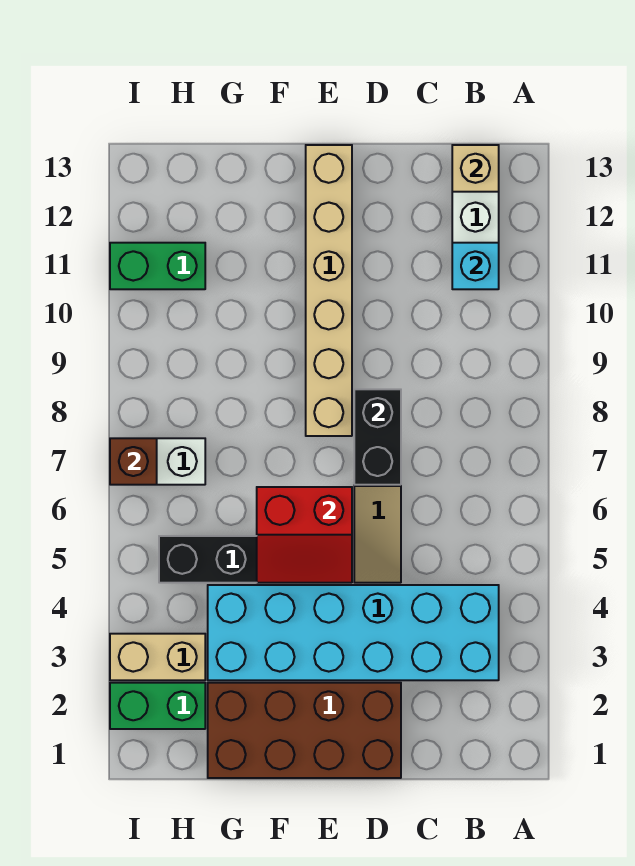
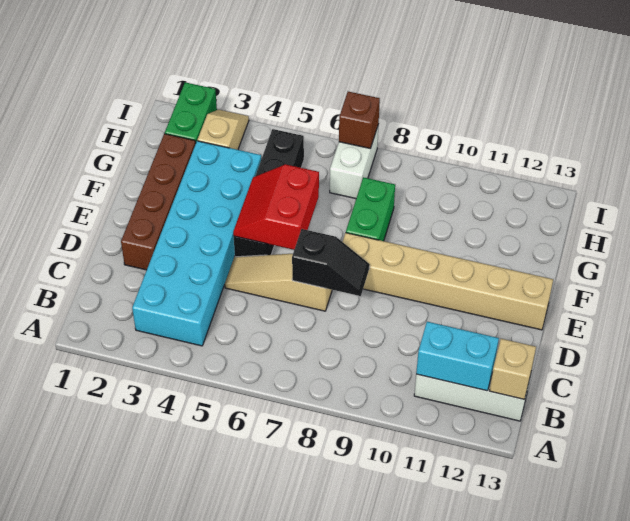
cyan brick B11 level 2 -> cyan brick B11:B12 level 2
brown brick D1:G2 level 1 -> brown brick D2:G2 level 1
black brick D7:D8 level 2 -> black slope D7:D8 level 2 top 7
tan brick H3:I3 level 1 -> tan slope H3:I3 level 1 top H
green brick H11:I11 level 1 -> green brick F8:G8 level 1

